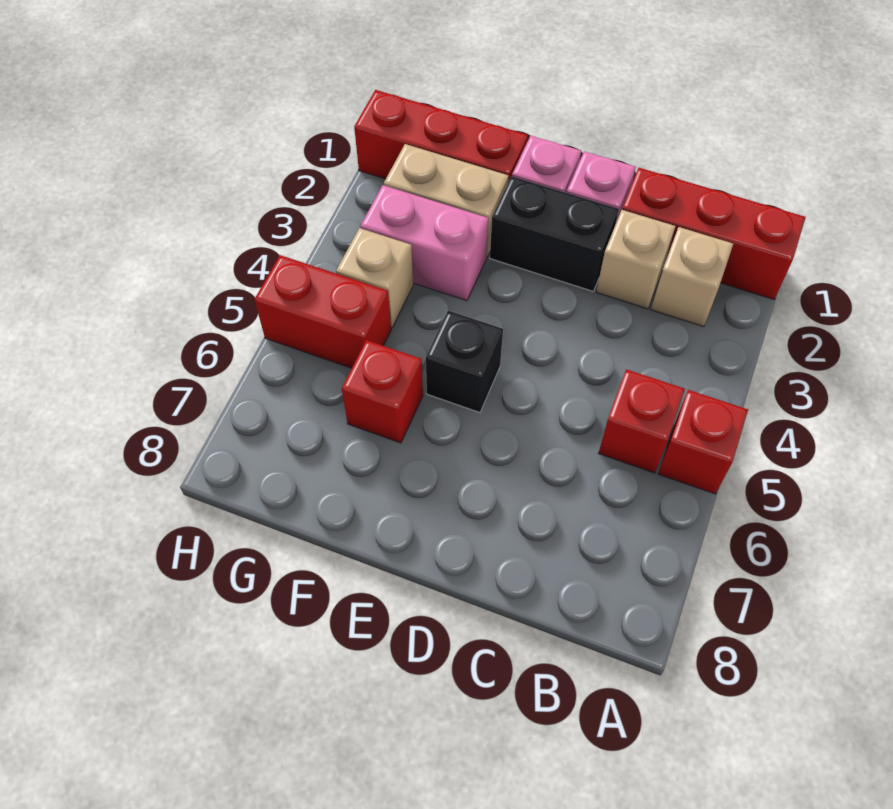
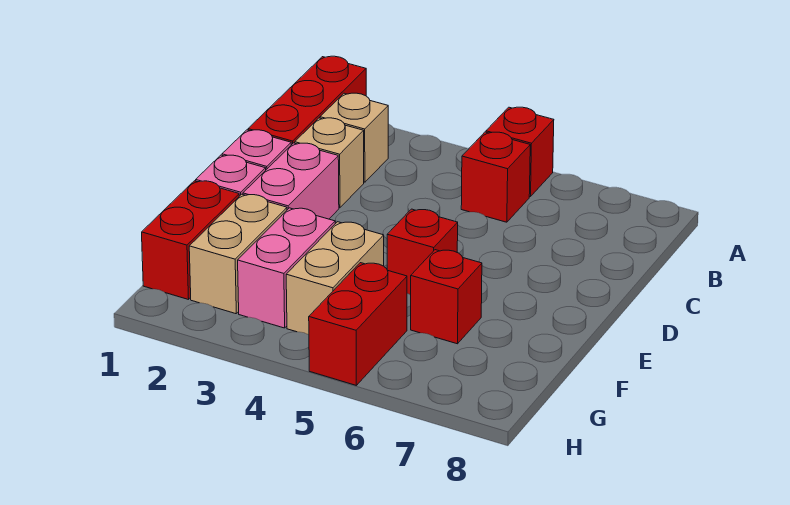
black brick D2:E2 level 1 -> pink brick D2:E2 level 1
black brick E5 level 1 -> red brick E5 level 1
red brick F1:H1 level 1 -> red brick F1:G1 level 1
tan brick G4 level 1 -> tan brick F4:G4 level 1

